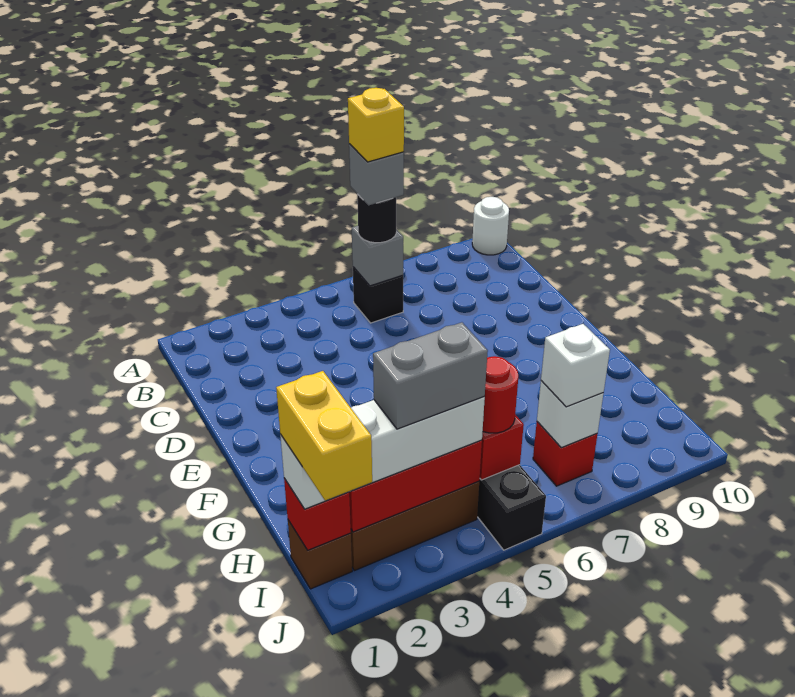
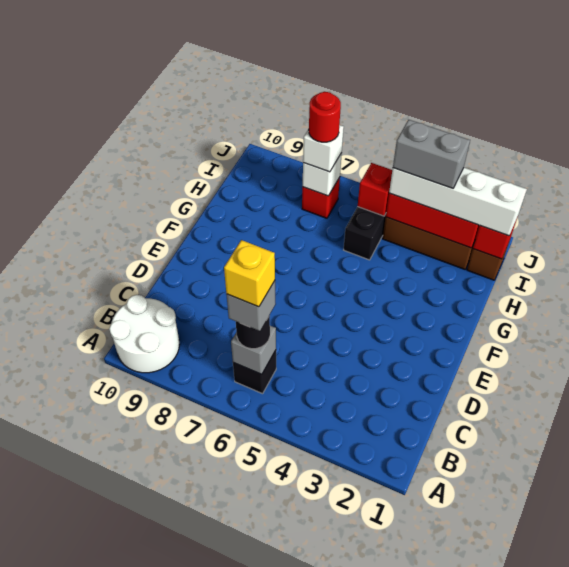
white round brick A10 level 1 -> white round brick A9:B10 level 1
yellow brick I1:J1 level 4 -> none
red round brick I5 level 3 -> red round brick I7 level 4

